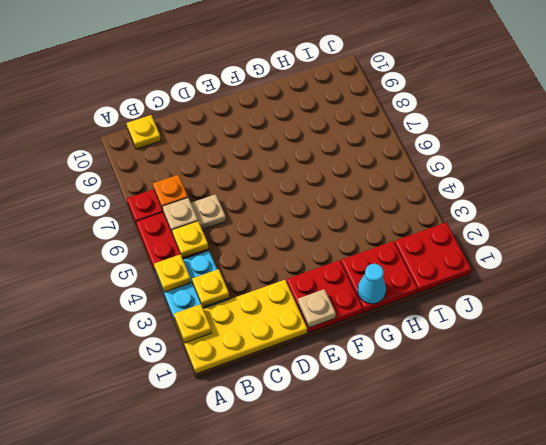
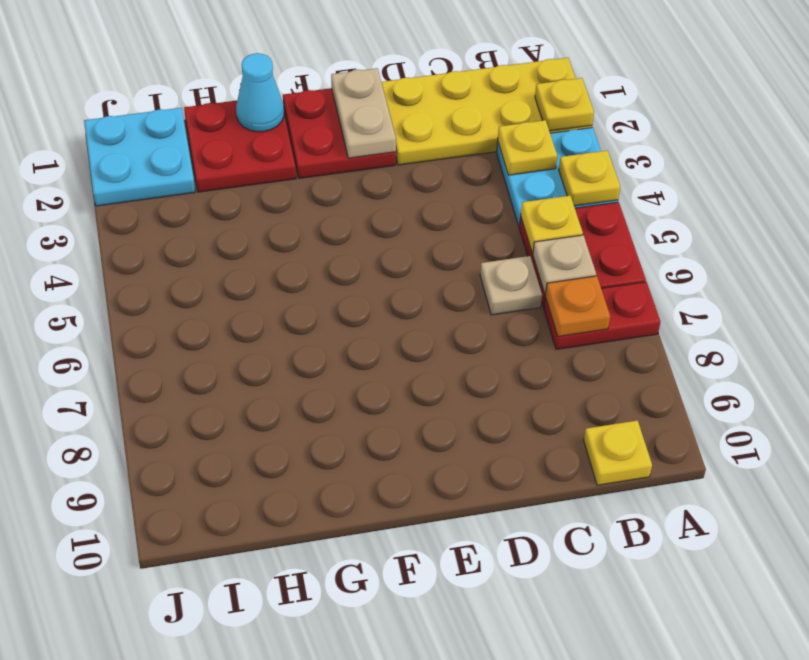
tan plate E1 level 2 -> tan plate E1:E2 level 2
red plate I1:J2 level 1 -> cyan plate I1:J2 level 1

